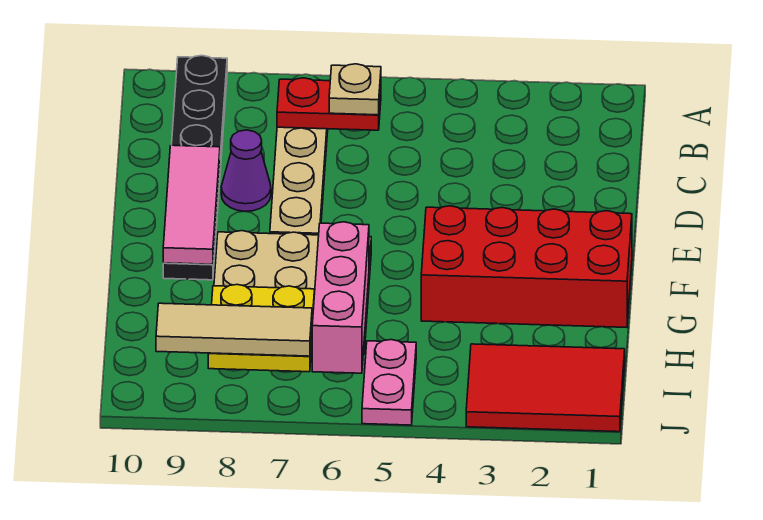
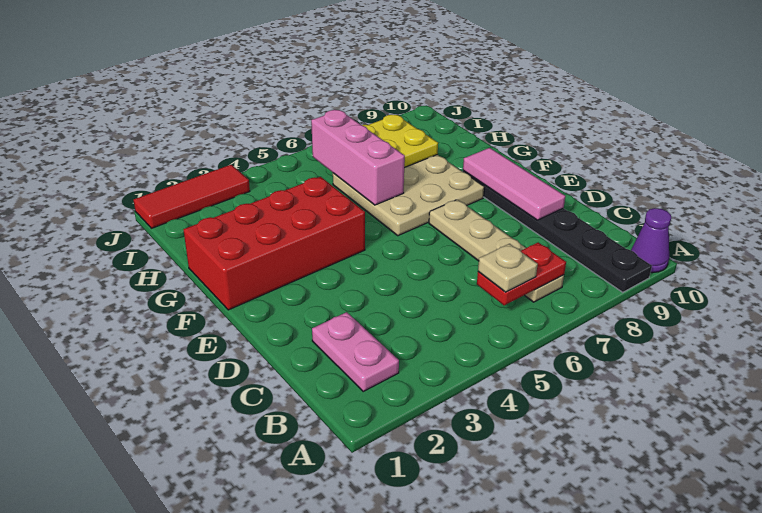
purple cone D8 level 1 -> purple cone A10 level 1
red tile I1:J3 level 1 -> red tile J1:J3 level 1
pink plate I5:J5 level 1 -> pink plate B2:C2 level 1
tan tile I7:I9 level 3 -> none

